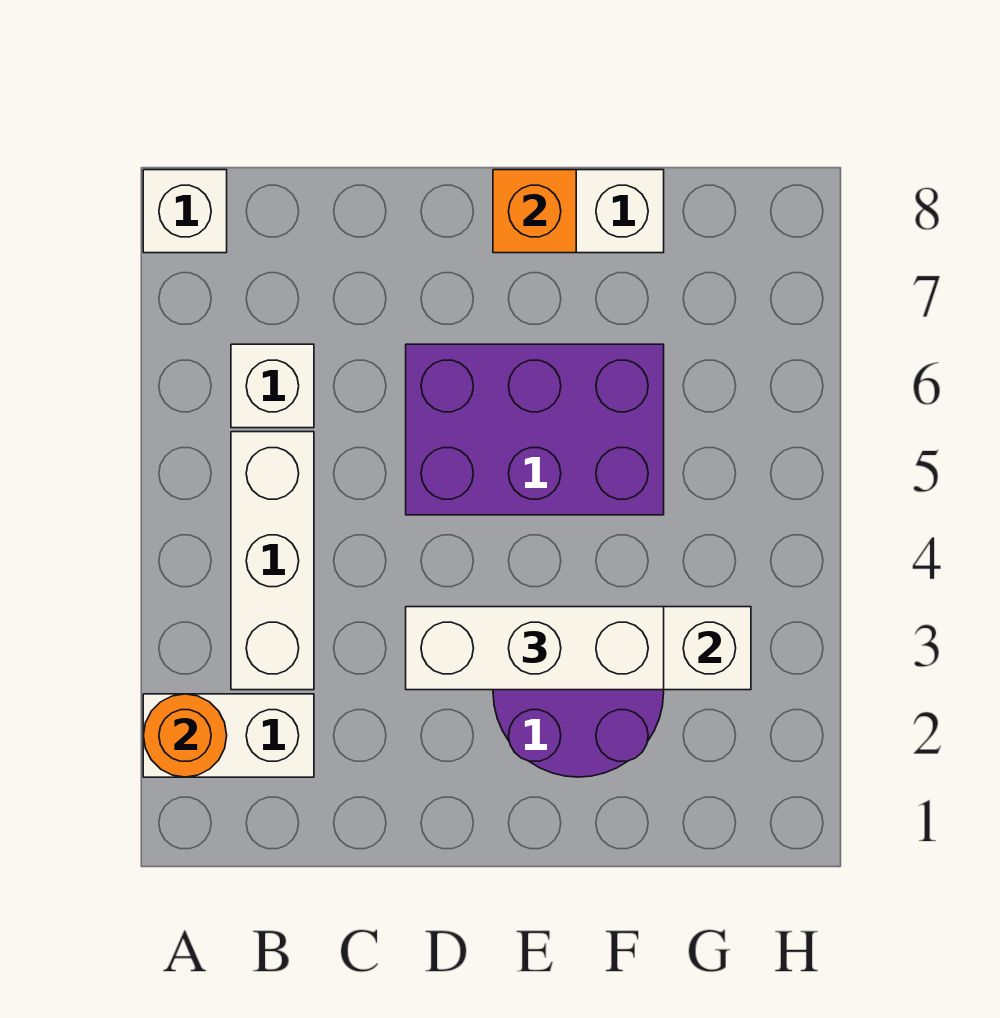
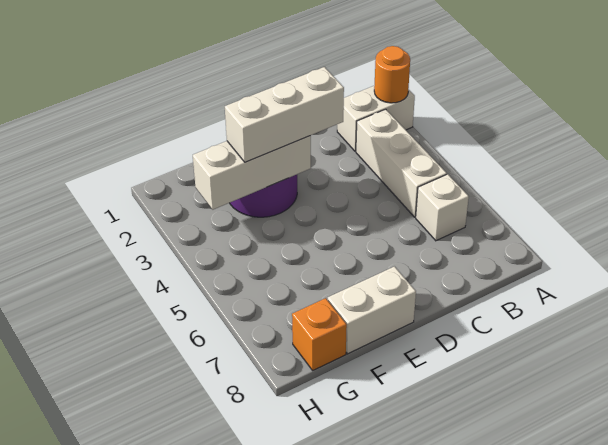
white brick A8 level 1 -> none
purple brick D5:F6 level 1 -> none
orange brick E8 level 2 -> orange brick G8 level 1

